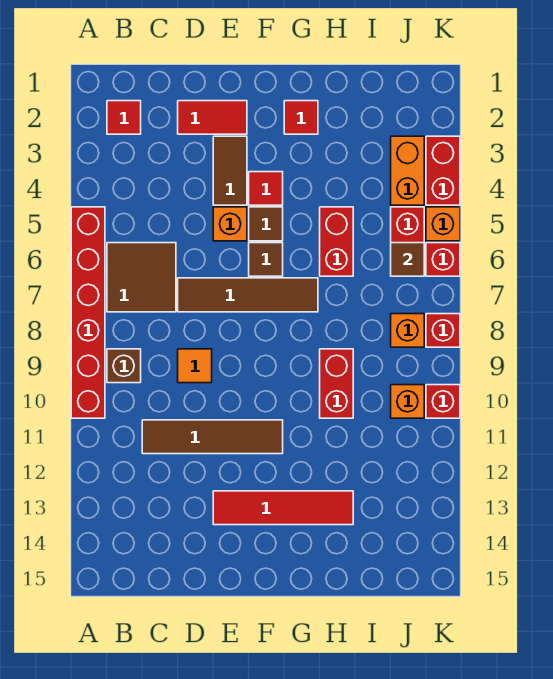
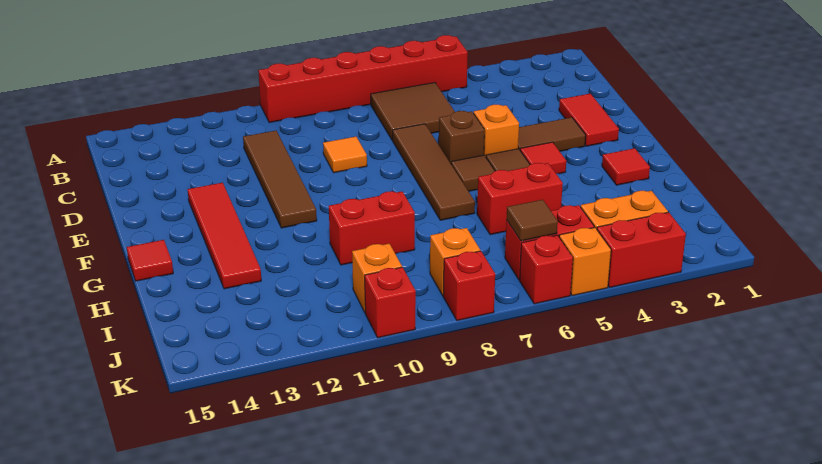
red tile B2 level 1 -> red tile G15 level 1
brown brick B9 level 1 -> brown brick E6 level 1

